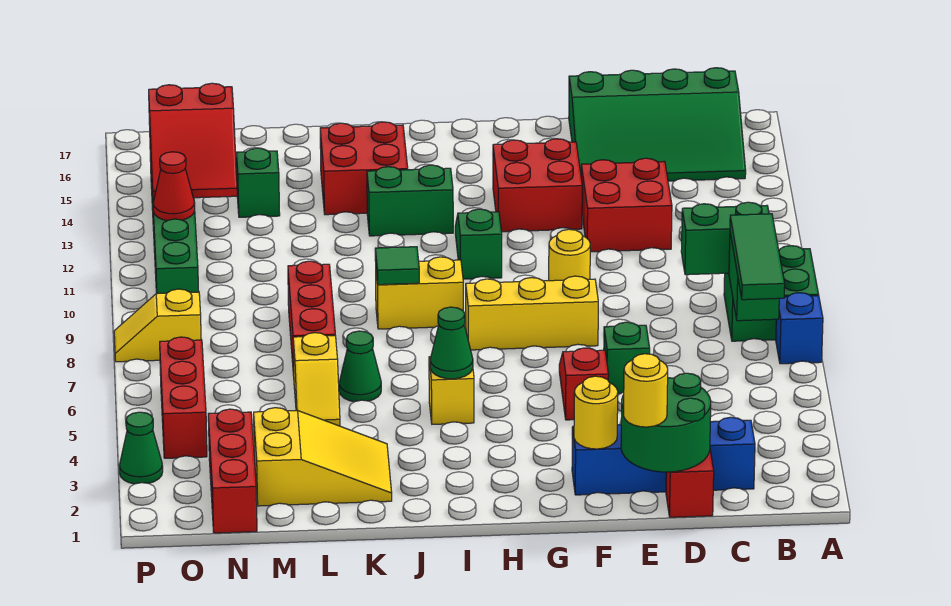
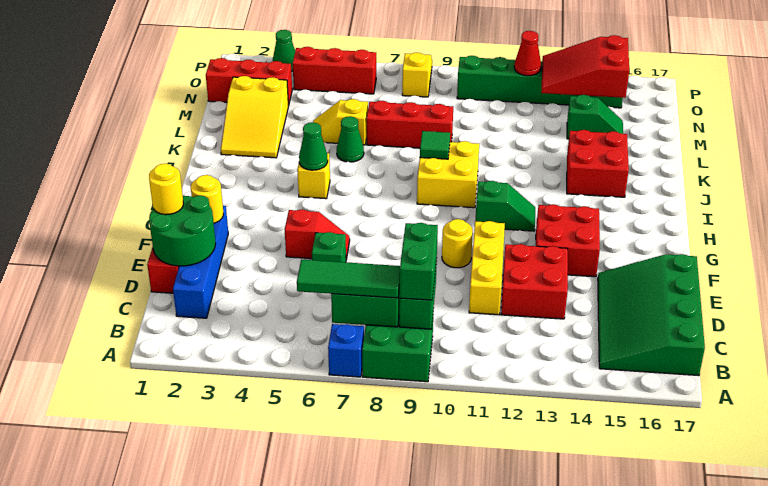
yellow brick F8:H8 level 1 -> yellow brick D11:F11 level 1
yellow brick I9:J9 level 1 -> yellow brick I9:J10 level 1
green brick I13:J13 level 1 -> green brick B9:C9 level 3

